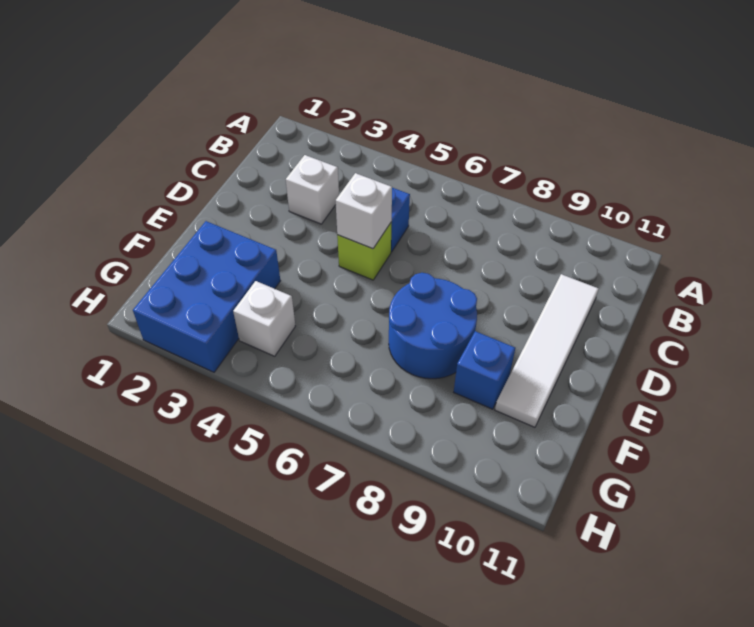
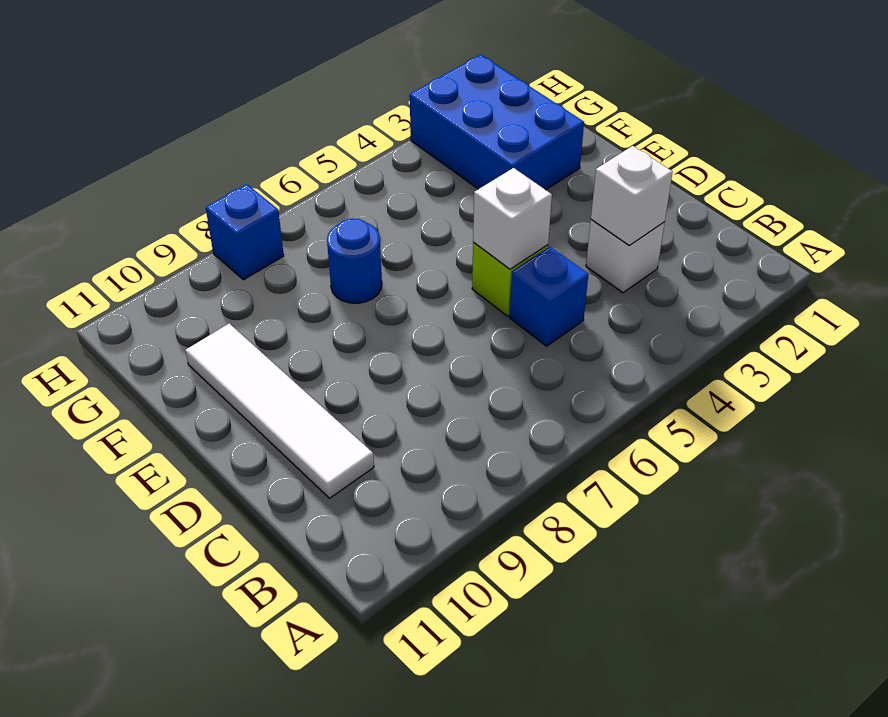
blue round brick E7:F8 level 1 -> blue round brick F7 level 1
blue brick F9 level 1 -> blue brick H8 level 1
white brick G4 level 1 -> white brick C3 level 2

